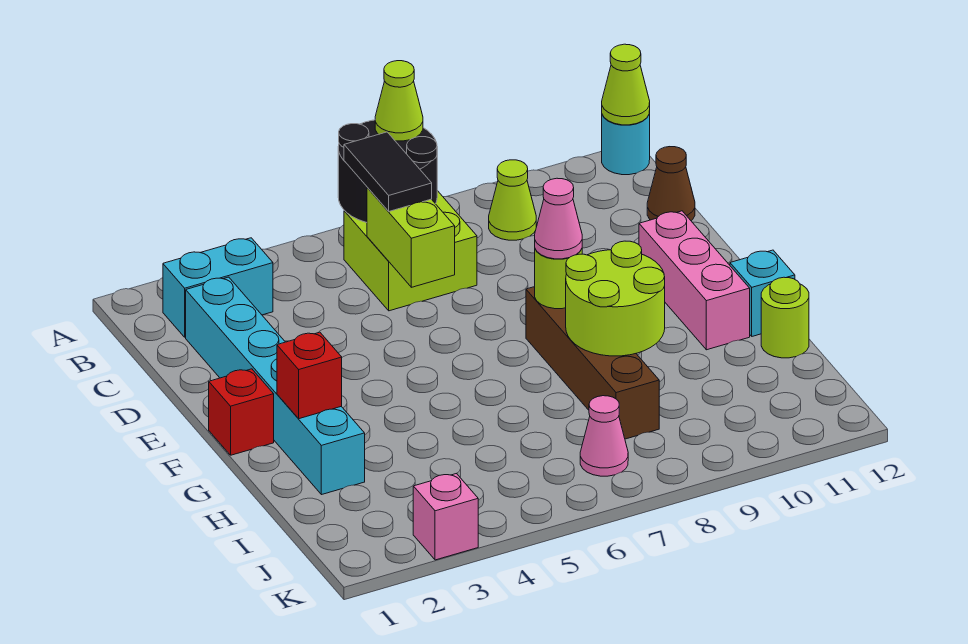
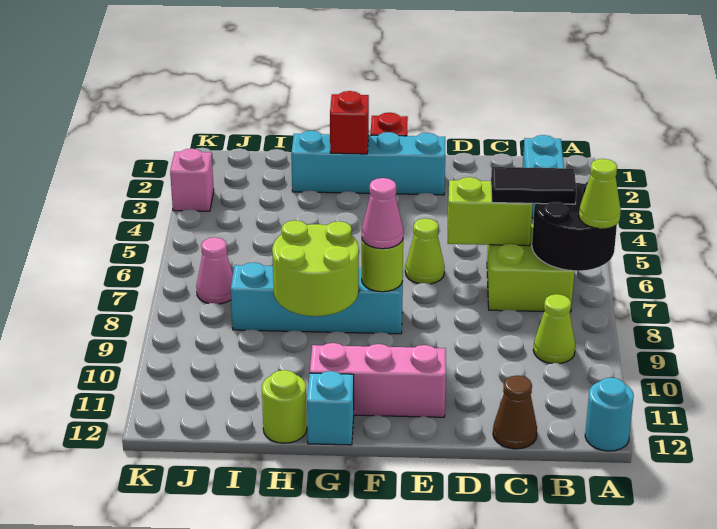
lime cone A12 level 2 -> lime cone E6 level 1
cyan brick C2:H2 level 1 -> cyan brick E2:H2 level 1
brown brick F8:I8 level 1 -> cyan brick F8:I8 level 1

